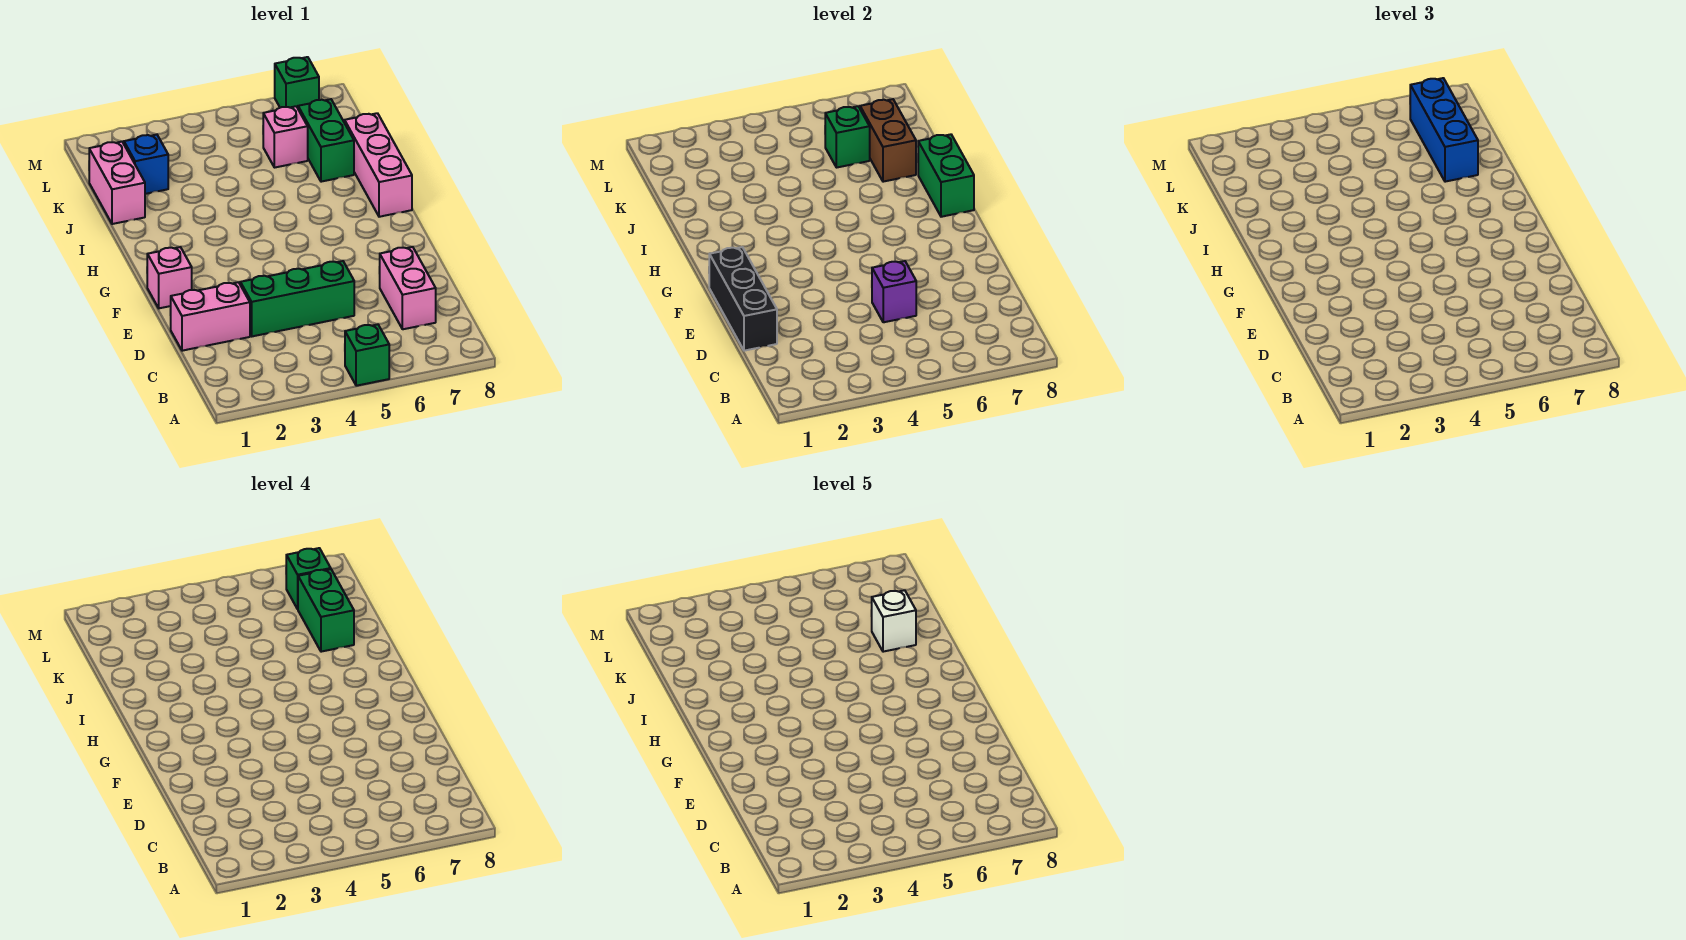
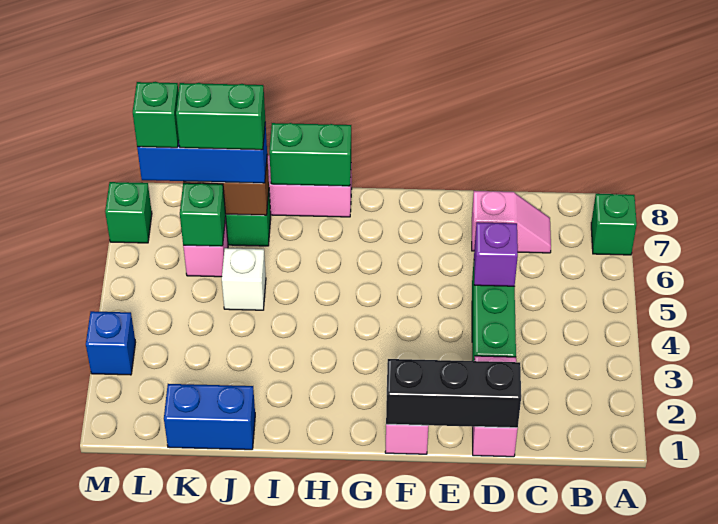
green brick A5 level 1 -> green brick A7 level 1
pink brick C7:D7 level 1 -> pink slope C7:D7 level 1 top D
pink brick J1:K1 level 1 -> blue brick J1:K1 level 1
white brick J7 level 5 -> white brick J5 level 1
blue brick K2 level 1 -> blue brick M3 level 1

